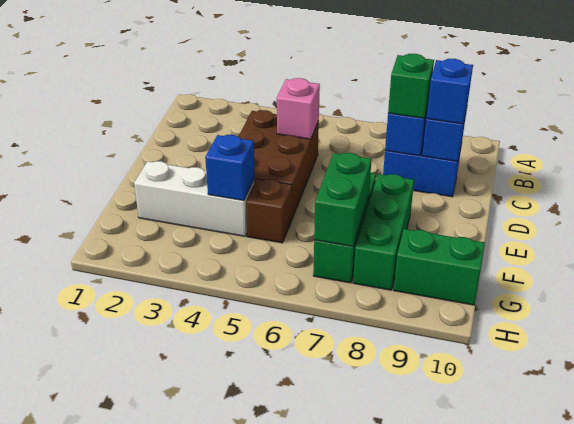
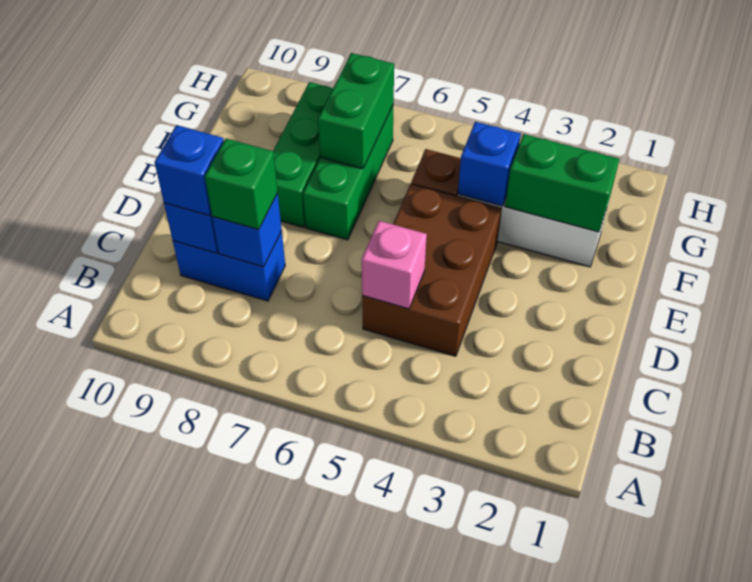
green brick G9:G10 level 1 -> green brick F2:F3 level 2

